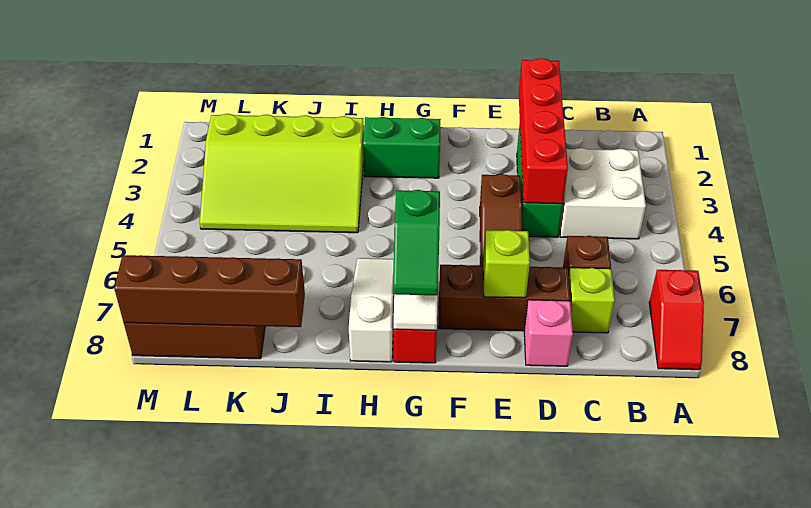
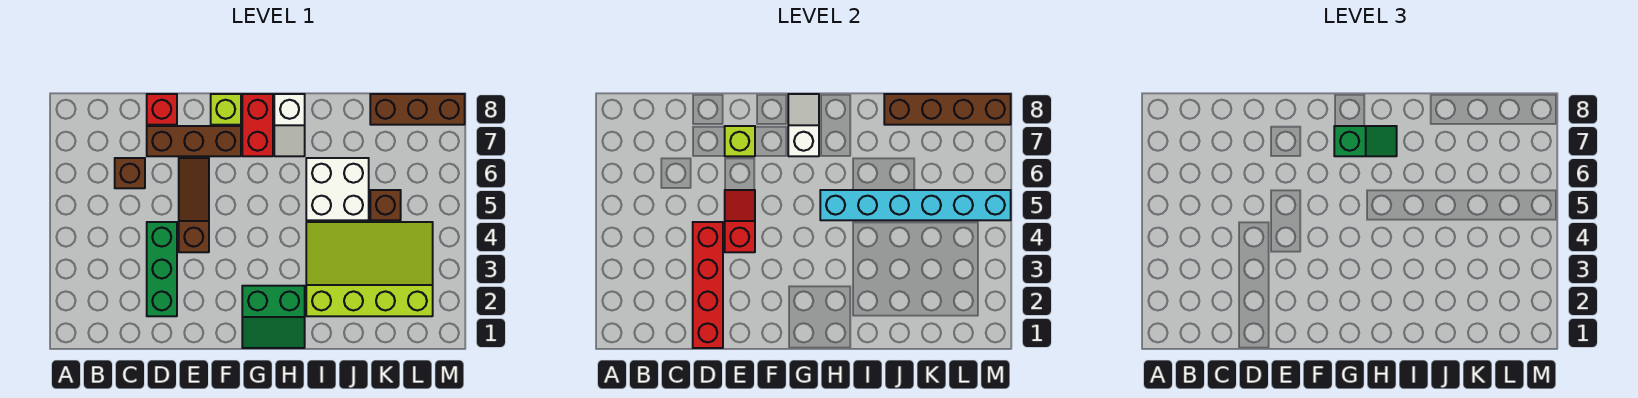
red slope A7:A8 level 1 top 7 -> red slope E4:E5 level 2 top 4
white brick B3:C4 level 1 -> white brick I5:J6 level 1
lime brick C7 level 1 -> lime brick F8 level 1
pink brick D8 level 1 -> red brick D8 level 1
green slope G7:G8 level 3 top 7 -> green slope G7:H7 level 3 top G
none -> cyan brick H5:M5 level 2
white slope H6:H8 level 1 top 8 -> white slope H7:H8 level 1 top 8
none -> brown brick K5 level 1

